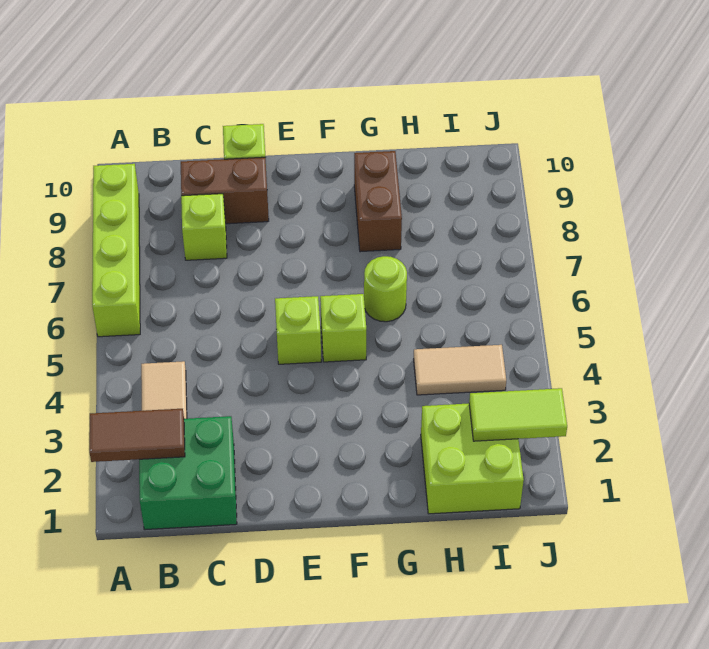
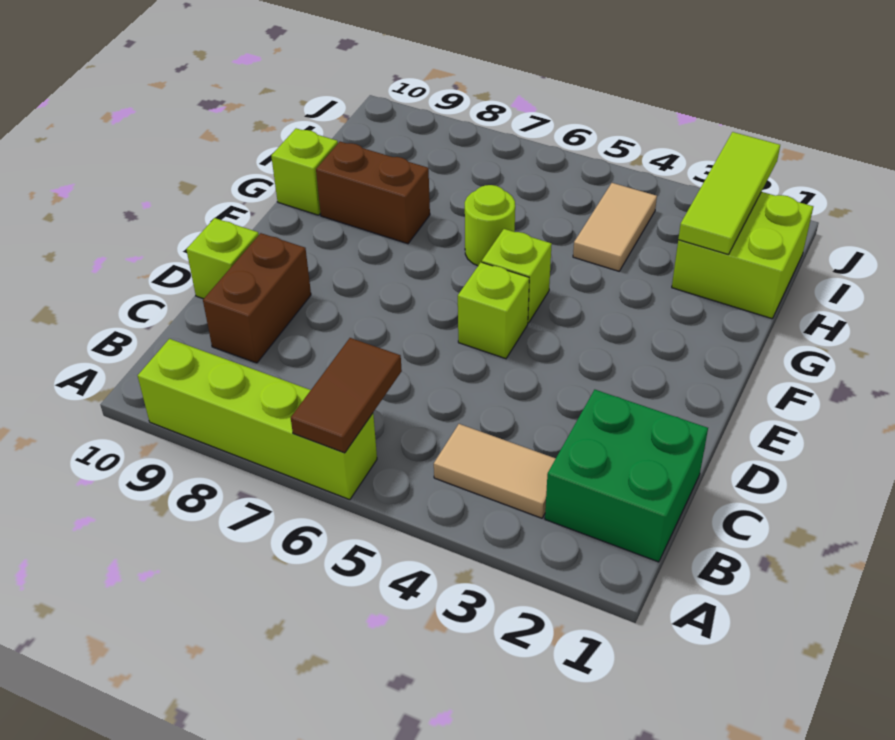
brown tile A2:B2 level 2 -> brown tile A6:B6 level 2
lime brick C8 level 1 -> lime brick G10 level 1
lime tile I2:J2 level 2 -> lime tile H2:J2 level 2

